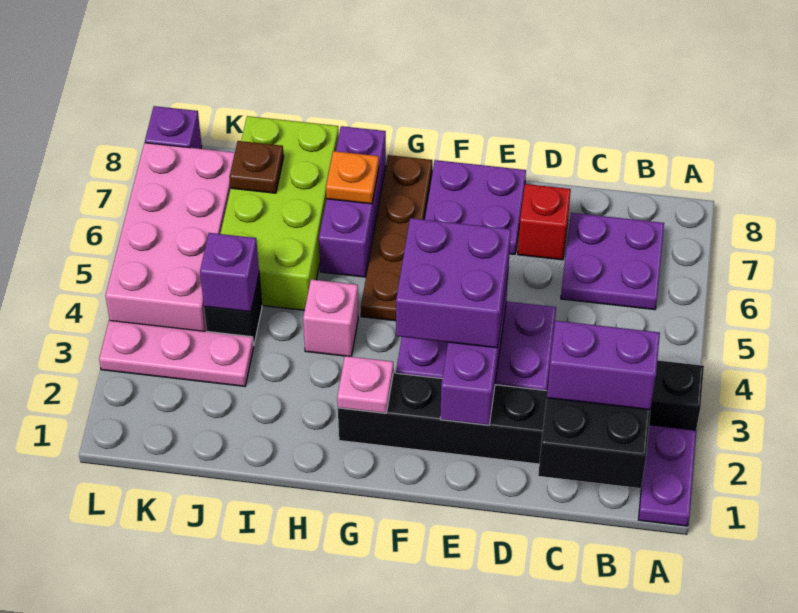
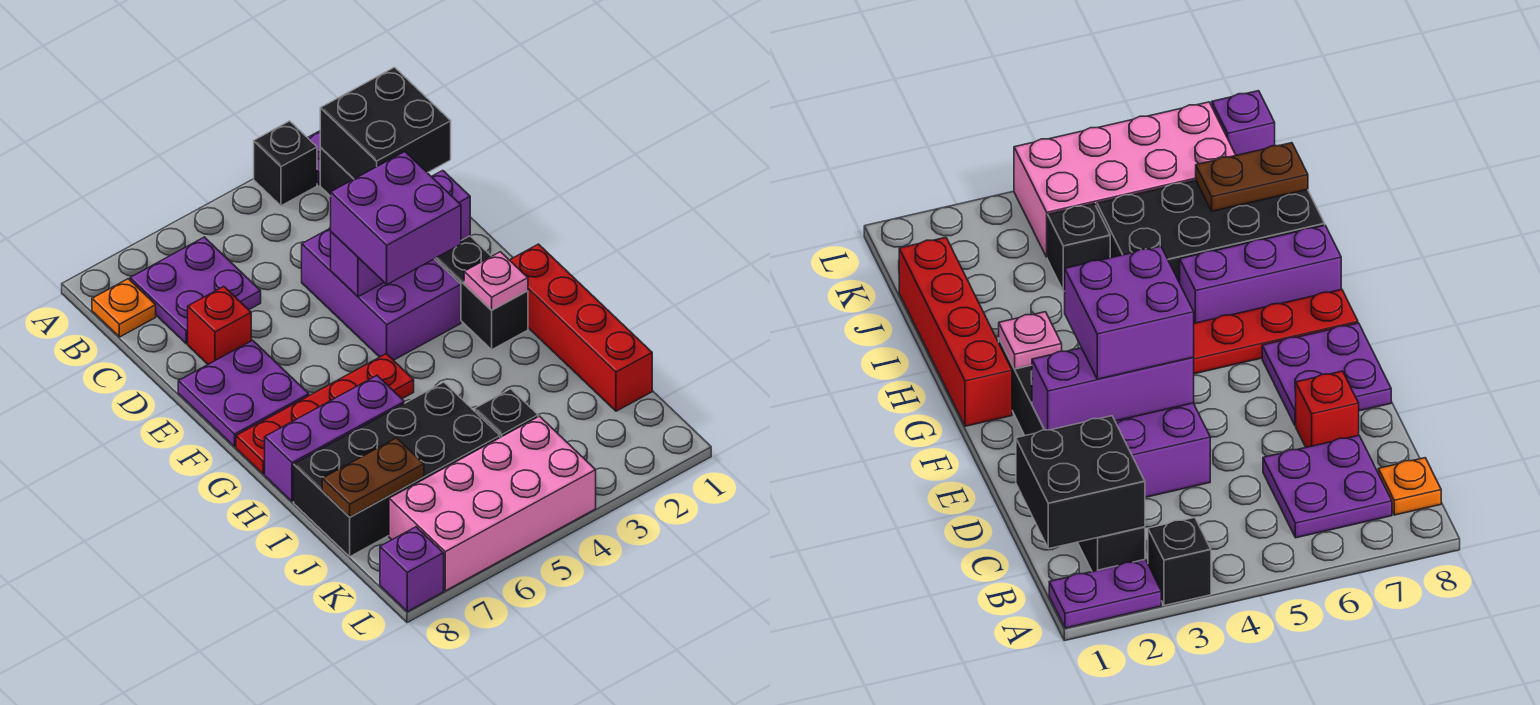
purple brick B2:C2 level 3 -> none
none -> red brick G1:J1 level 1
brown plate G5:G8 level 1 -> red plate G5:G8 level 1
pink brick H4 level 1 -> none
orange plate H7 level 2 -> orange plate B8 level 1
lime brick I5:J8 level 1 -> black brick I5:J8 level 1
pink plate J3:L3 level 1 -> none
purple brick J4 level 2 -> none
brown plate J7 level 2 -> brown plate J7:J8 level 2

